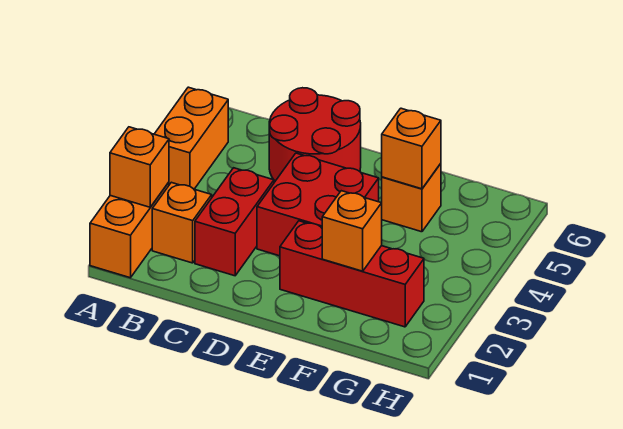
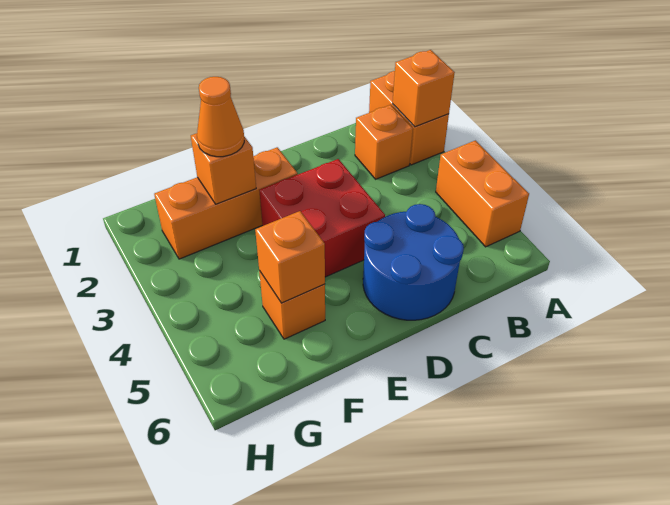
red brick C2:C3 level 1 -> none
red round brick C5:D6 level 1 -> blue round brick C5:D6 level 1
red brick E2:G2 level 1 -> orange brick E2:G2 level 1
none -> orange cone F2 level 3

